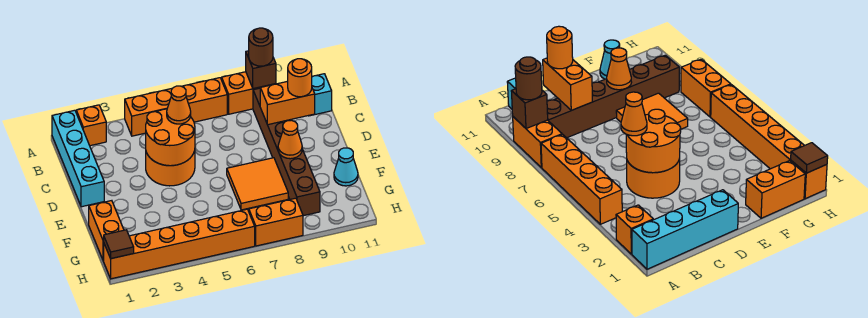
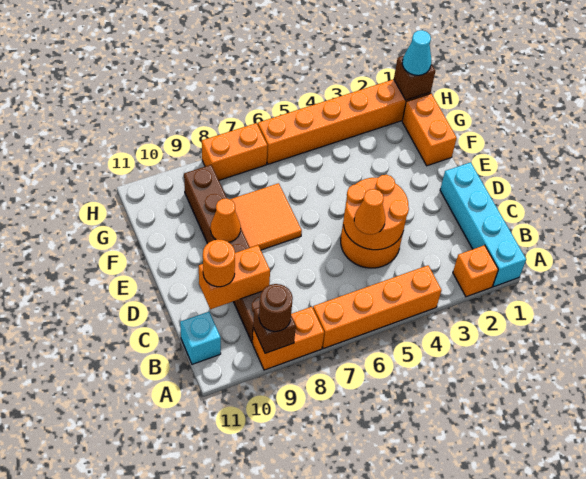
cyan cone F11 level 1 -> cyan cone H1 level 3
brown tile H1 level 2 -> brown brick H1 level 2

